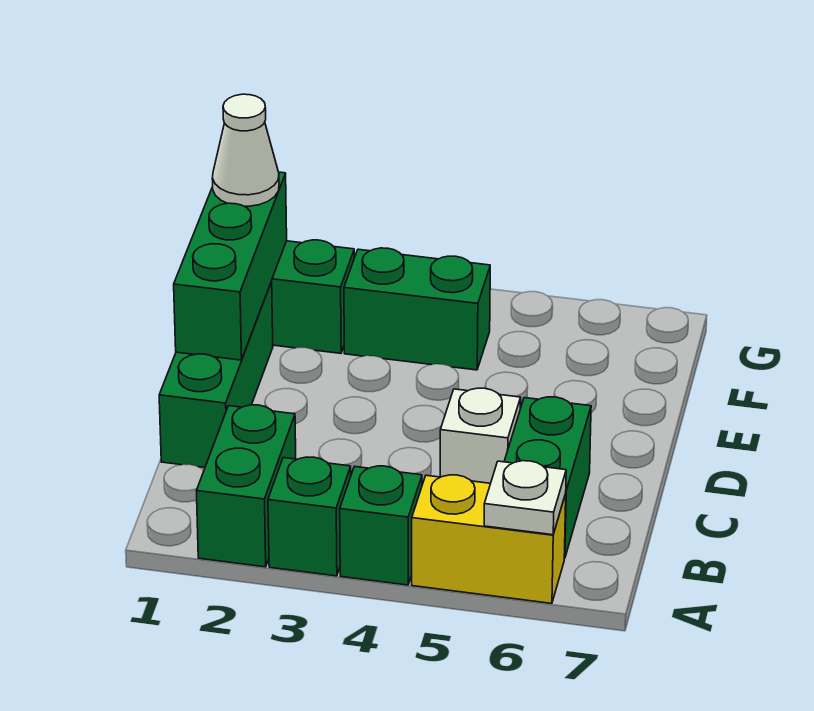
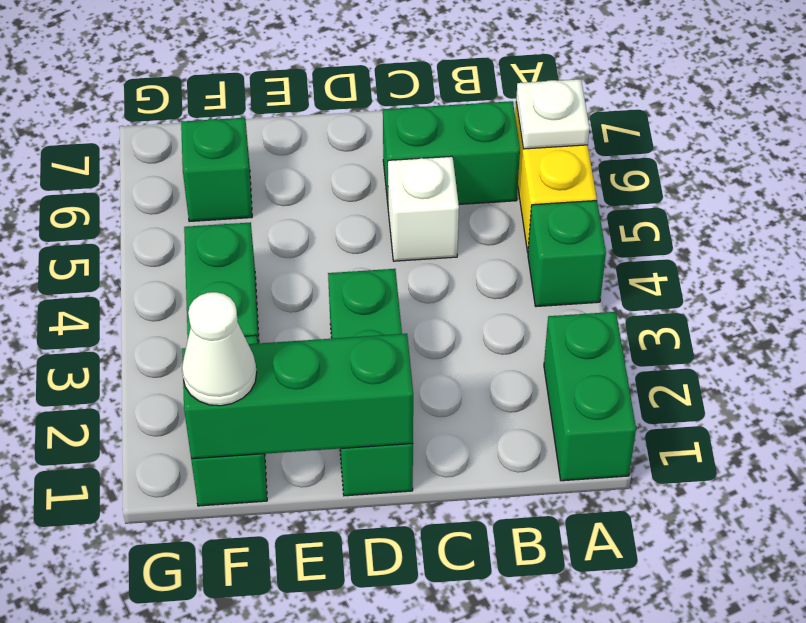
green brick A2:B2 level 1 -> green brick A1:A2 level 1
green brick A3 level 1 -> green brick F6 level 1
green brick C1:E1 level 1 -> green brick D1:D3 level 1

